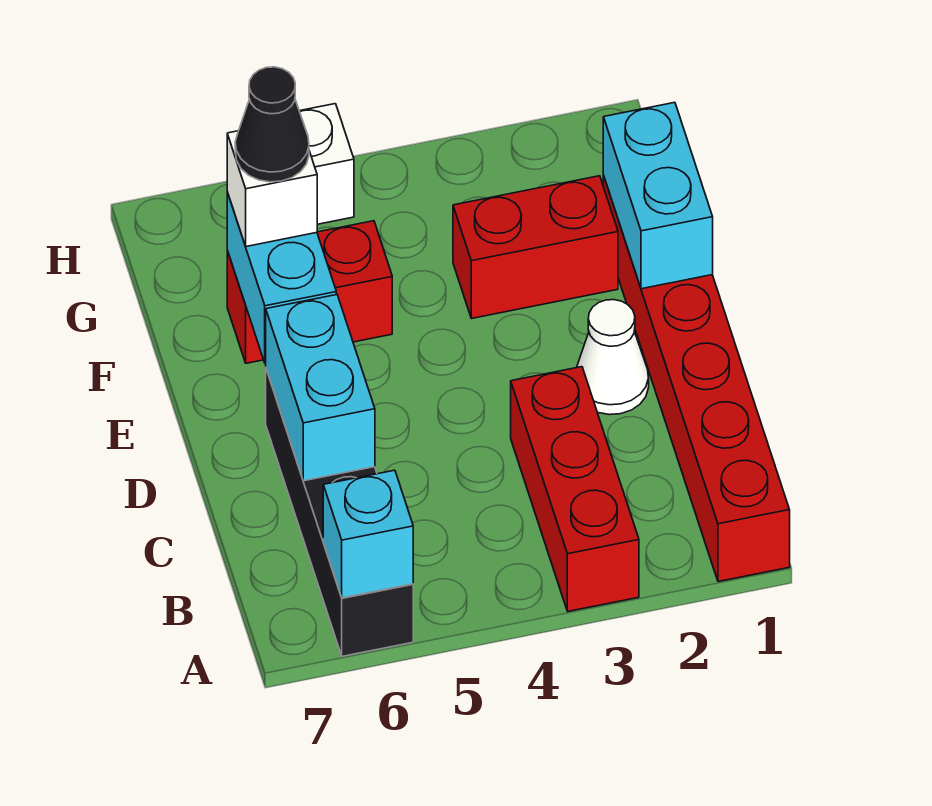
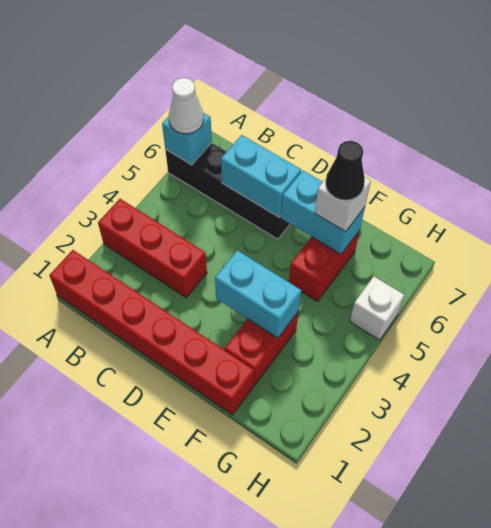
white cone D2 level 1 -> white cone A6 level 3
cyan brick E1:F1 level 2 -> cyan brick E3:F3 level 2

